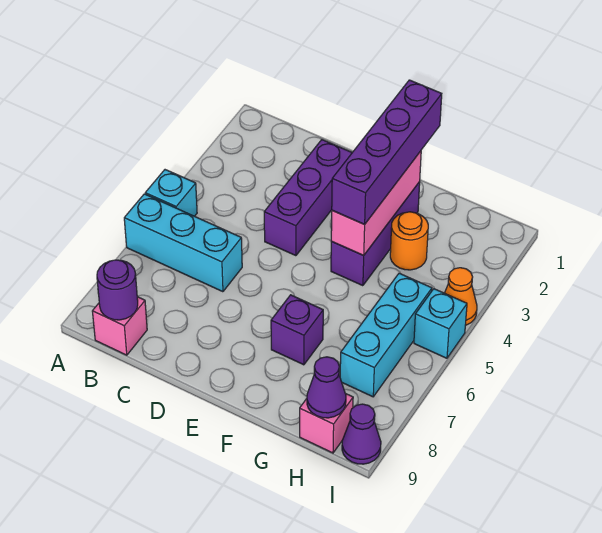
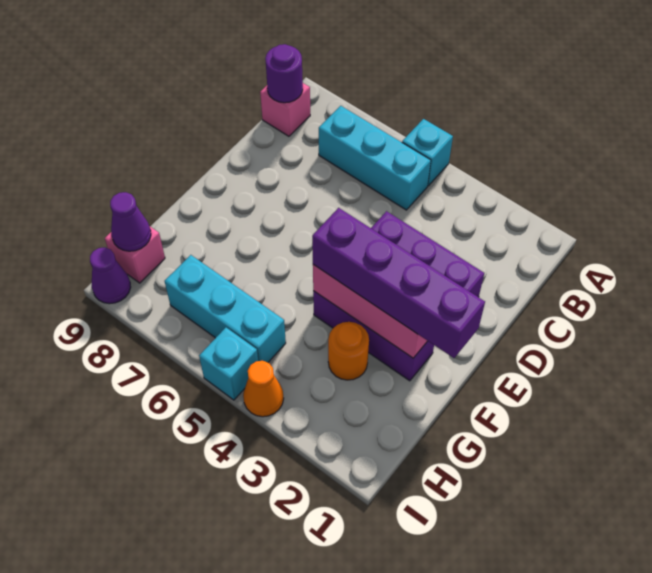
cyan brick A6:C6 level 1 -> cyan brick B5:B7 level 1
purple brick F7 level 1 -> none

